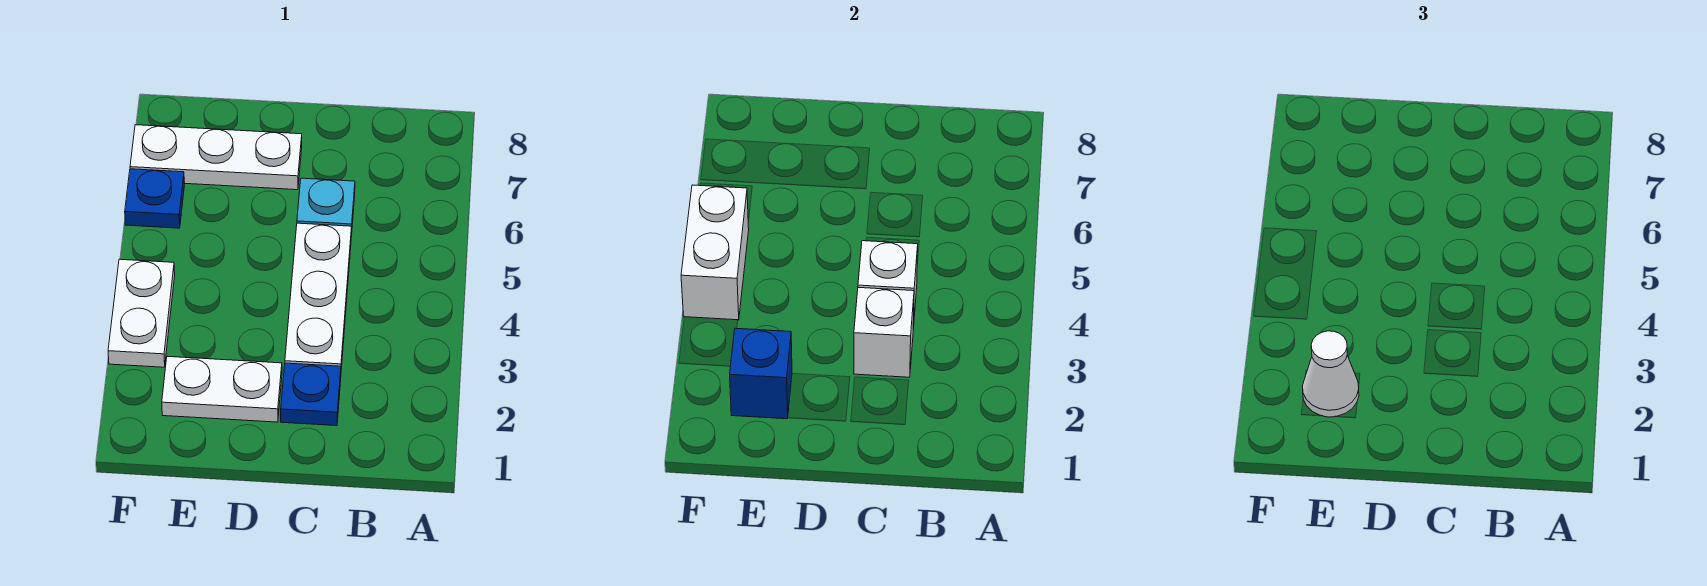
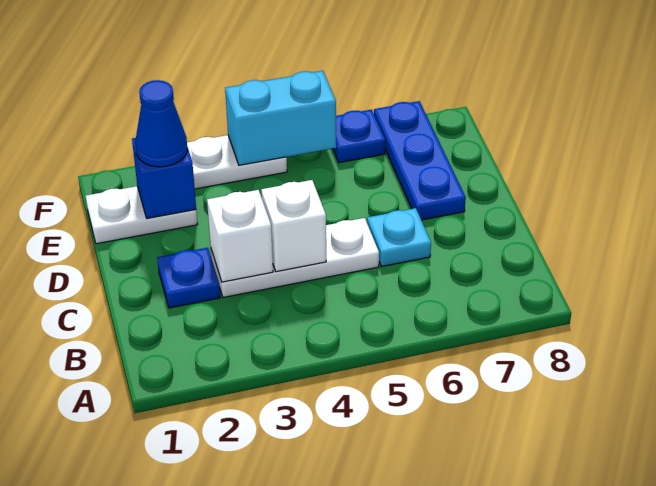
white plate D2:E2 level 1 -> white plate E1:E2 level 1
white plate D7:F7 level 1 -> blue plate D7:F7 level 1
white cone E2 level 3 -> blue cone E2 level 3
white brick F4:F5 level 2 -> cyan brick F4:F5 level 2

